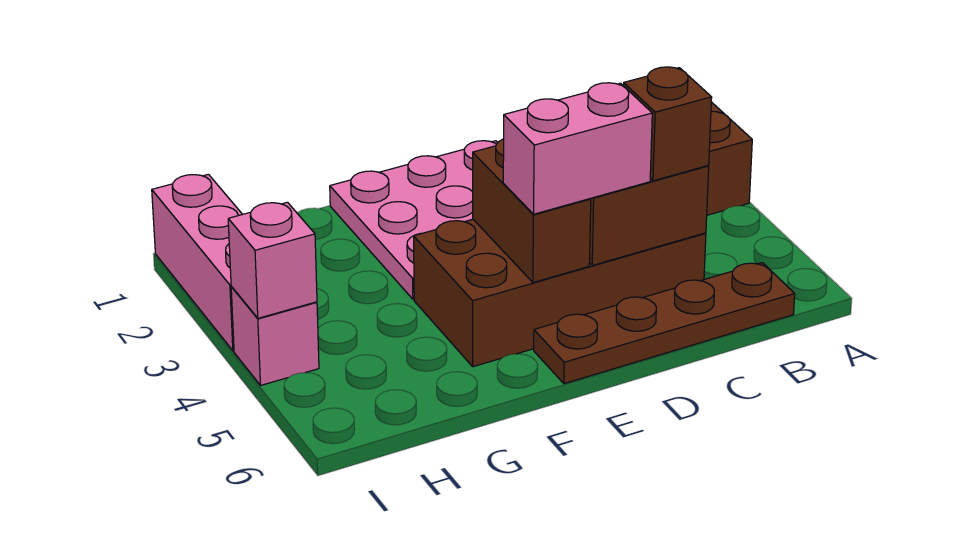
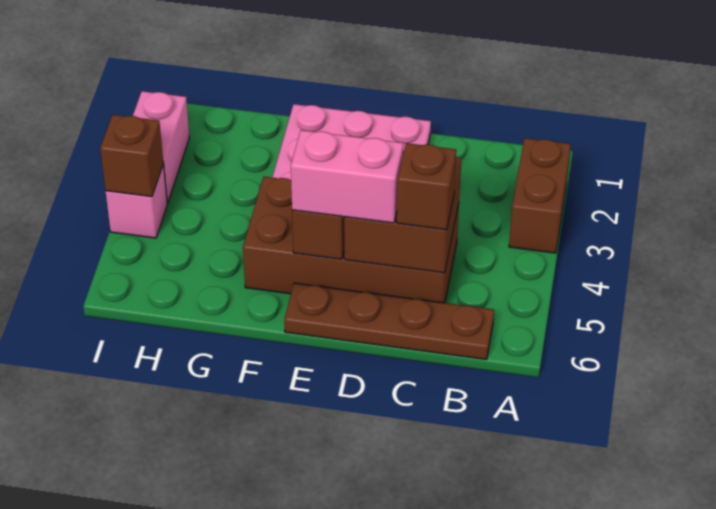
pink brick I1:I3 level 1 -> pink brick I2:I3 level 1
pink brick I4 level 2 -> brown brick I4 level 2

